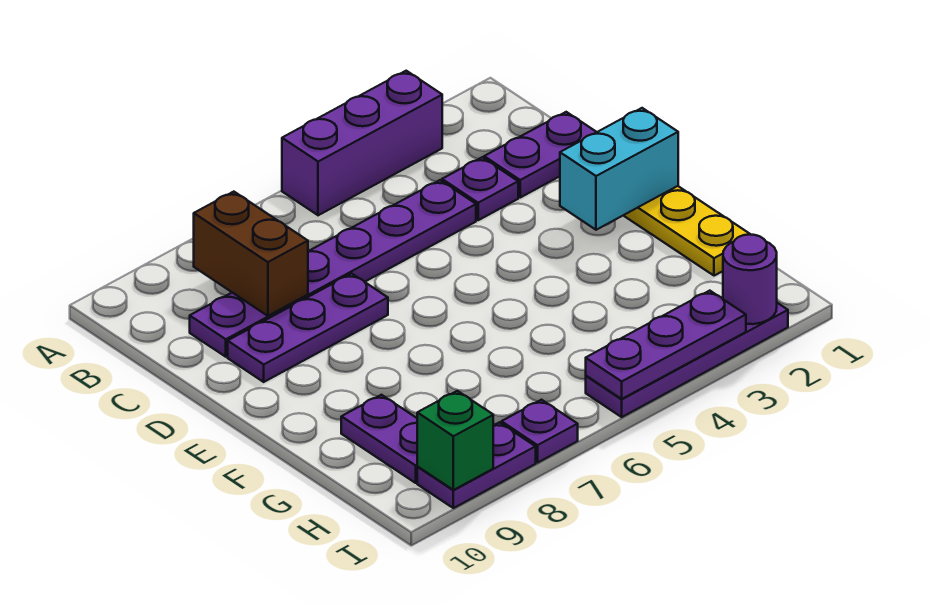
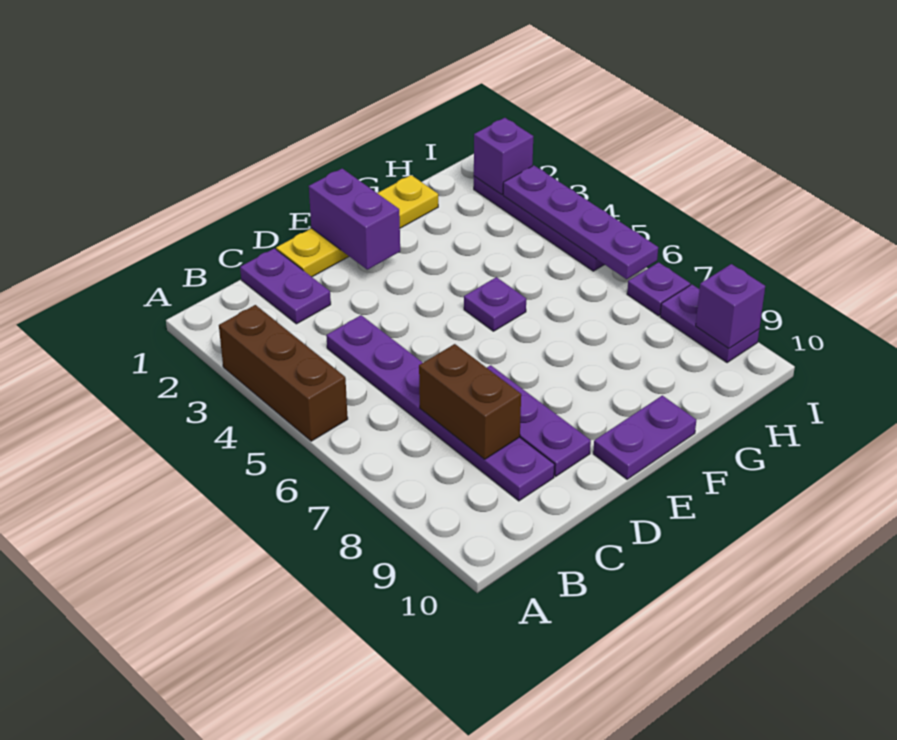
purple brick A3:A5 level 1 -> brown brick A3:A5 level 1
brown brick B8:C8 level 2 -> brown brick C7:C8 level 2
purple plate C3 level 1 -> purple plate F5 level 1
cyan brick E1:E2 level 2 -> purple brick E1:E2 level 2
purple plate G9:H9 level 1 -> purple plate E10:F10 level 1
purple round brick I2 level 2 -> purple brick I2 level 2
purple plate I3:I5 level 2 -> purple plate I3:I6 level 2
green brick I9 level 2 -> purple brick I9 level 2

